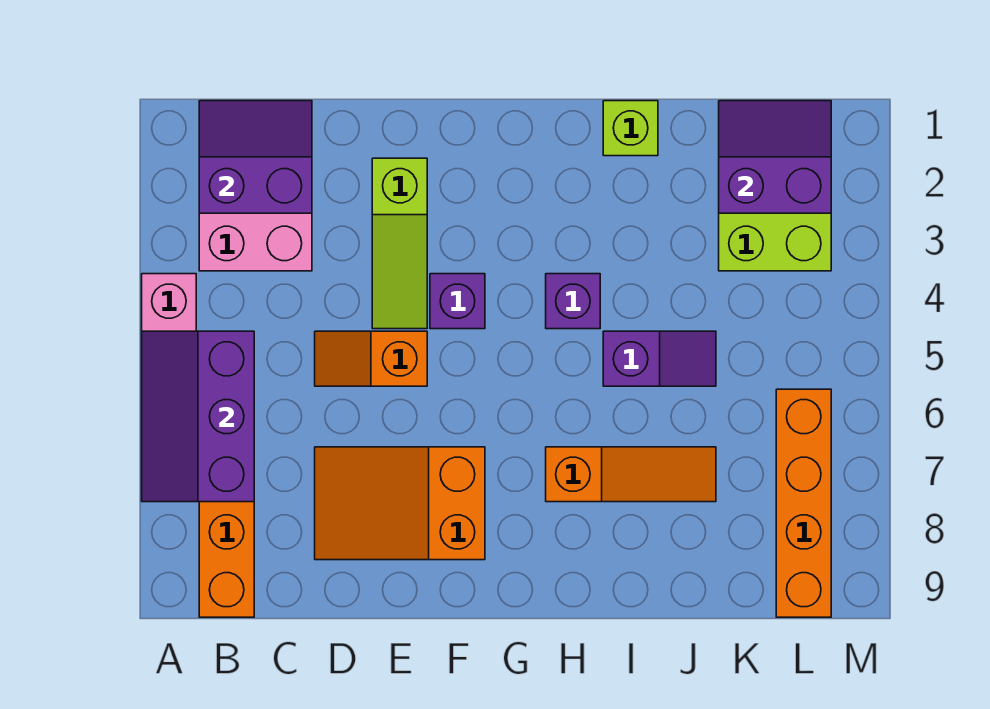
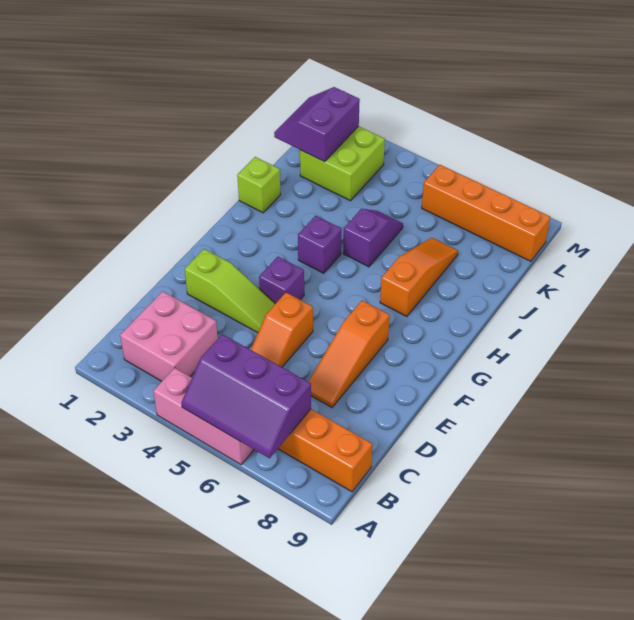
purple slope B1:C2 level 2 top 2 -> none
orange slope D7:F8 level 1 top F -> orange slope D7:F7 level 1 top F

